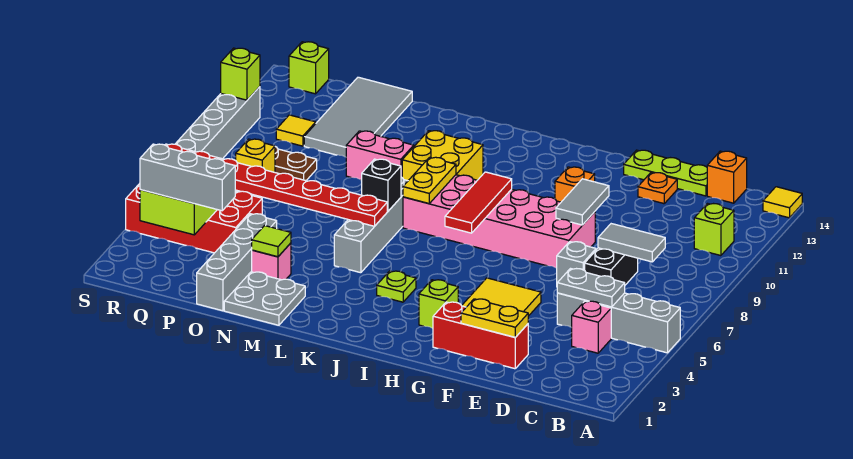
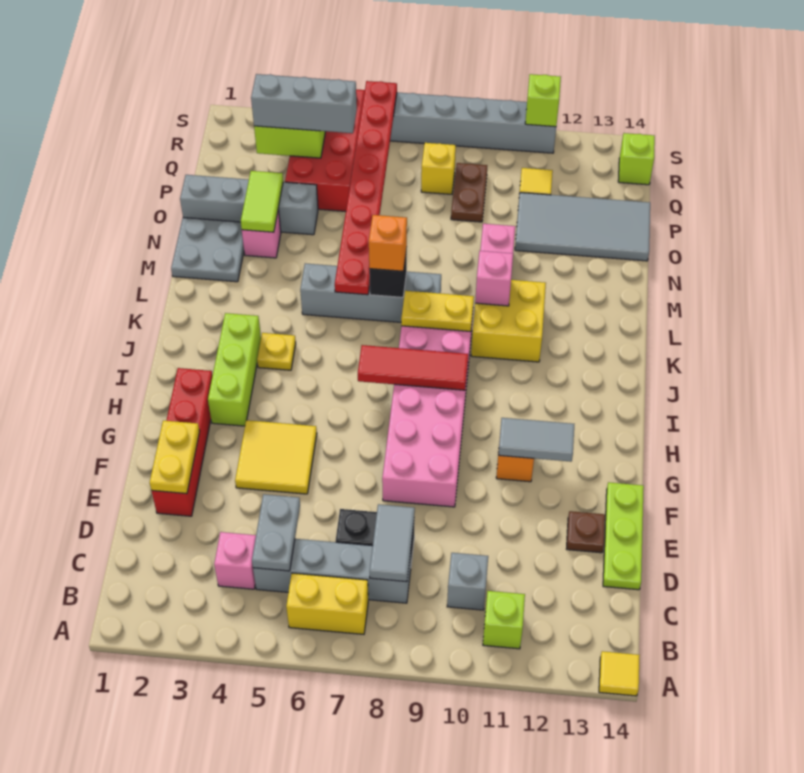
grey brick A5:D5 level 1 -> grey brick C5:C8 level 1
none -> yellow brick B6:B7 level 1
orange brick C14 level 1 -> orange brick L7 level 3
red brick E2:G2 level 1 -> red brick E2:H2 level 1
grey brick E7 level 1 -> grey brick C10 level 1
orange plate E13 level 1 -> brown plate E13 level 1
grey tile F9:F10 level 2 -> grey tile G11:G12 level 2
lime brick H3 level 1 -> lime brick H3:J3 level 1
lime plate J4 level 1 -> yellow plate J4 level 1
none -> pink brick L10 level 2
lime tile N3 level 2 -> lime tile N3:O3 level 2
grey brick P3:R3 level 3 -> grey brick Q3:Q5 level 3

